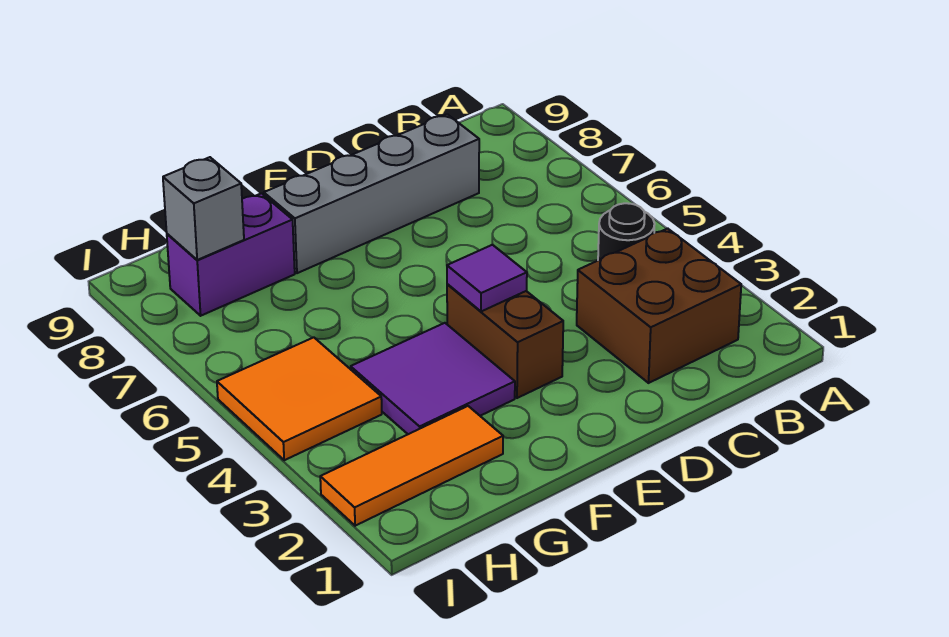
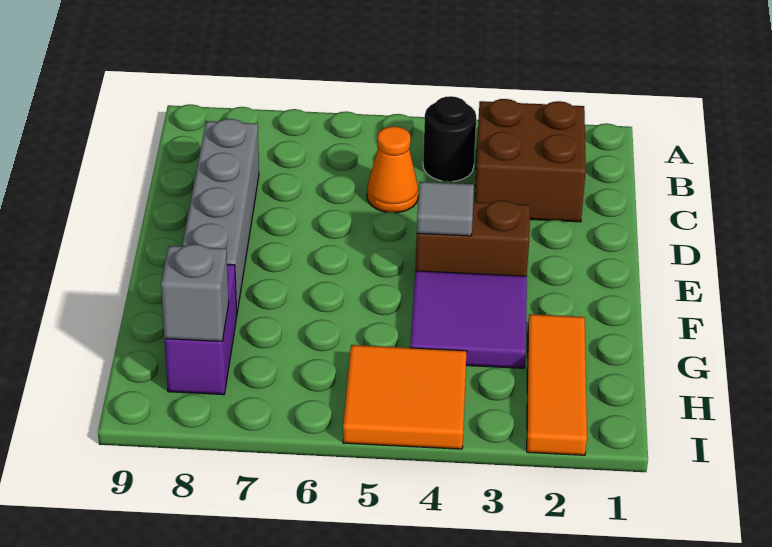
none -> orange cone C5 level 1
purple tile E4 level 2 -> grey tile E4 level 2

